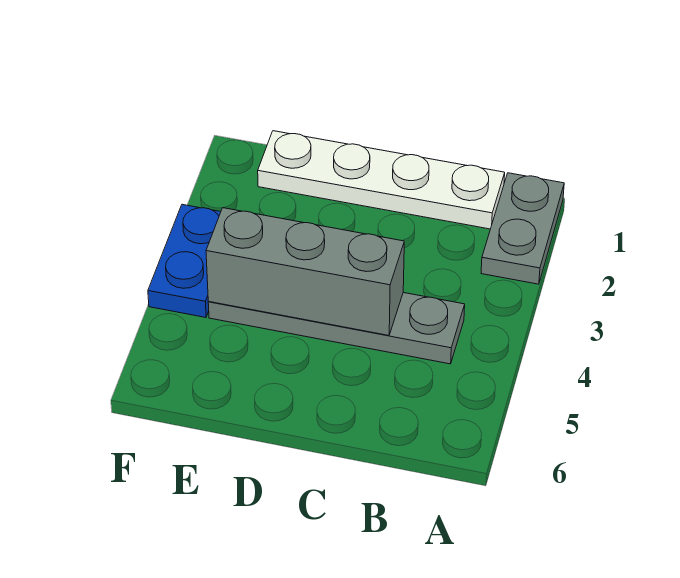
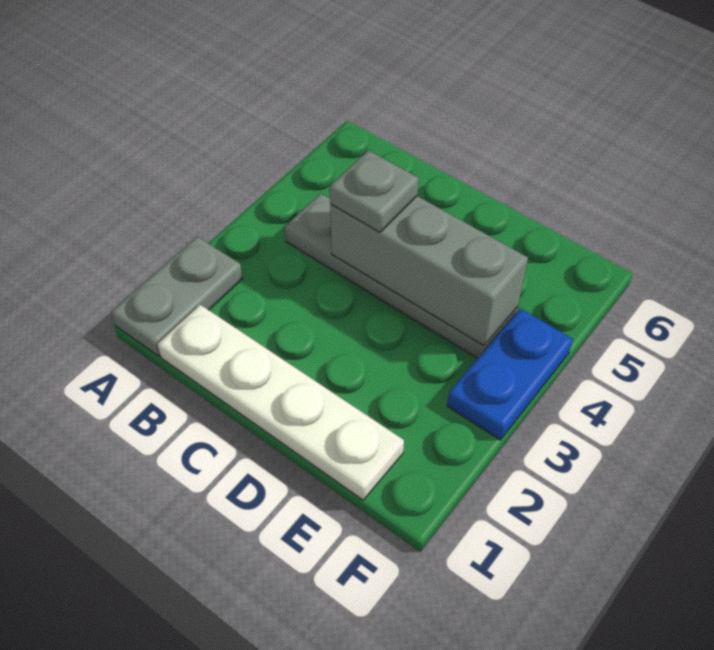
none -> grey plate C4 level 3

